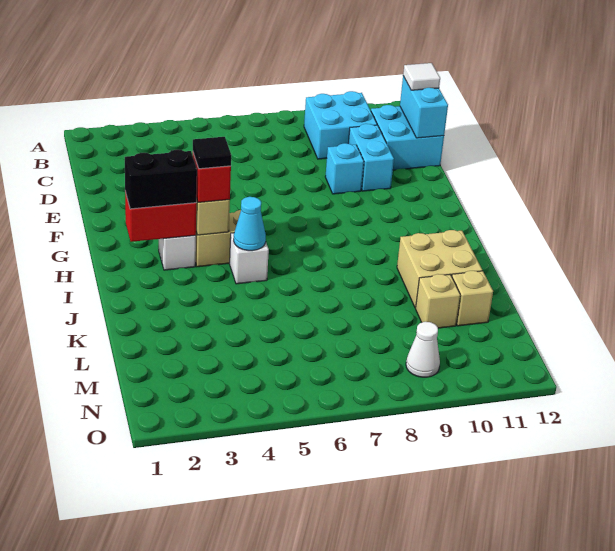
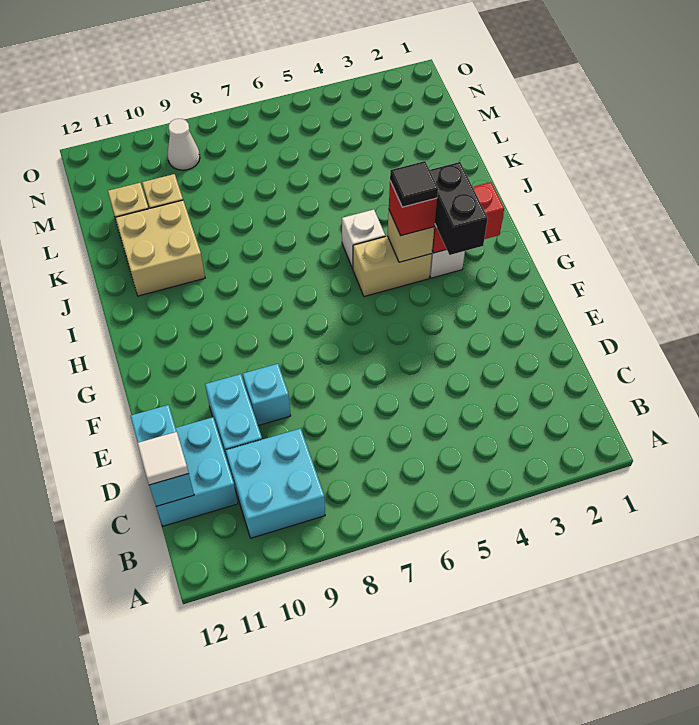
black brick H2:H3 level 3 -> black brick G3:H3 level 3
cyan cone I5 level 2 -> none

